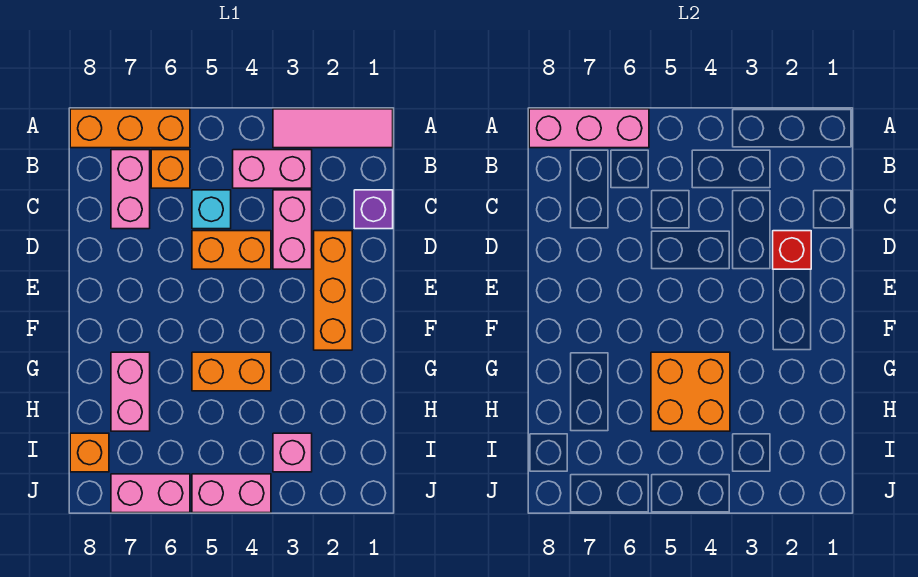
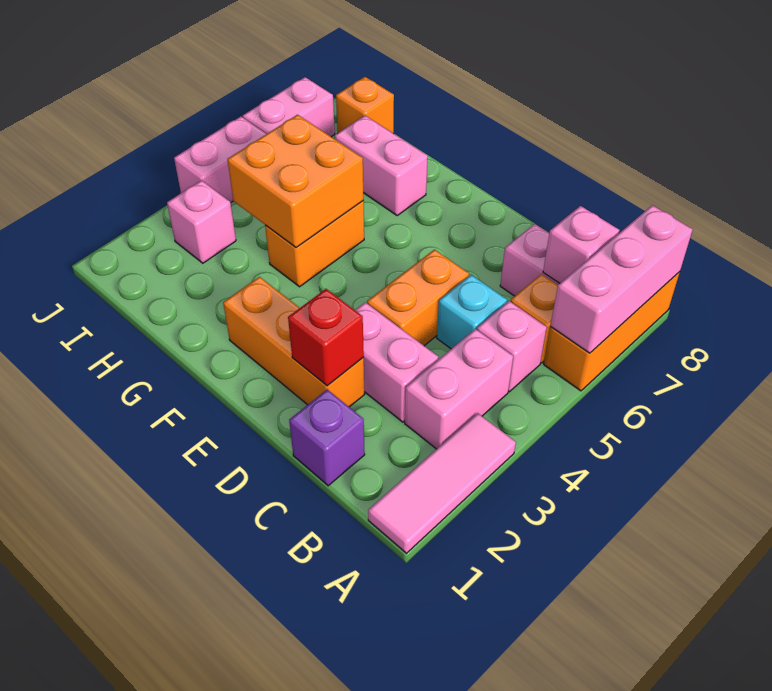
none -> pink brick B5 level 1
none -> pink brick B7 level 2

